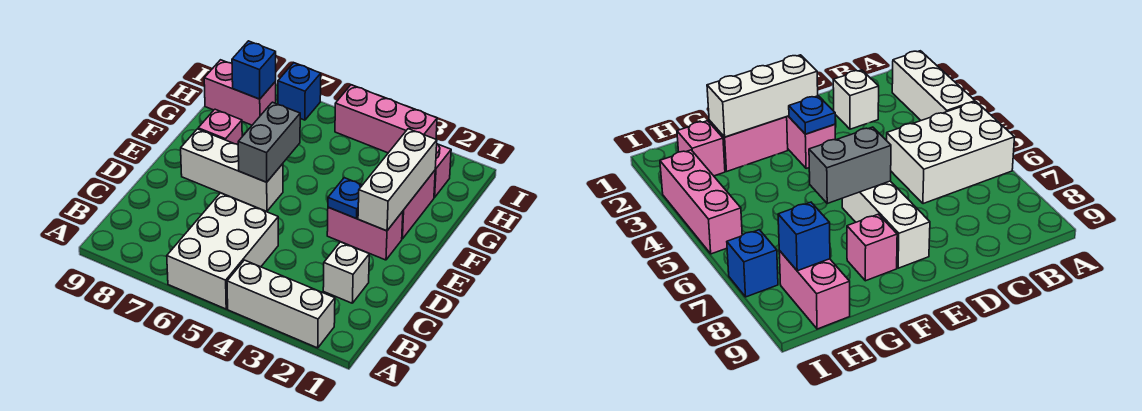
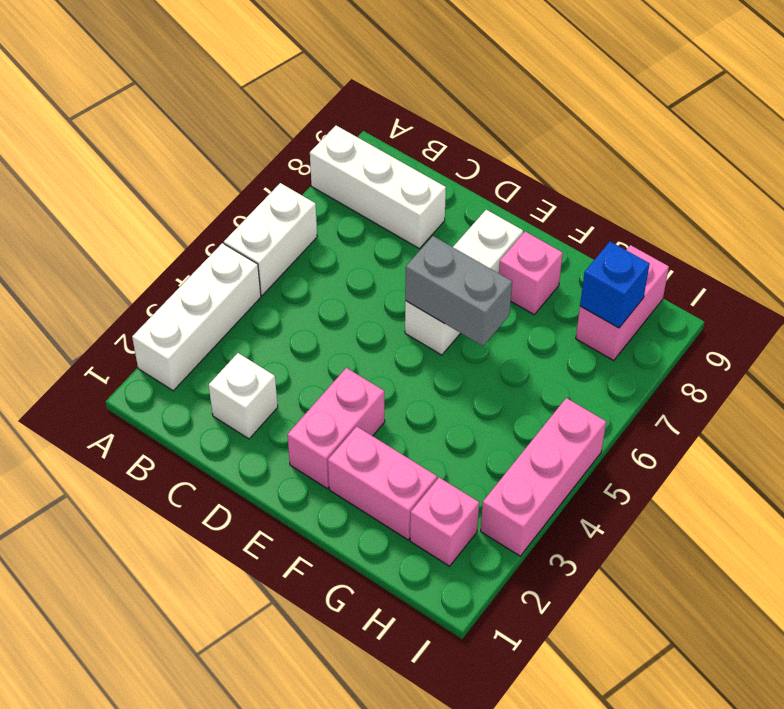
white brick A5:C6 level 1 -> white brick A5:A6 level 1
white brick E2:G2 level 2 -> white brick A8:C8 level 1
blue plate E3 level 2 -> none
blue brick I7 level 1 -> none

